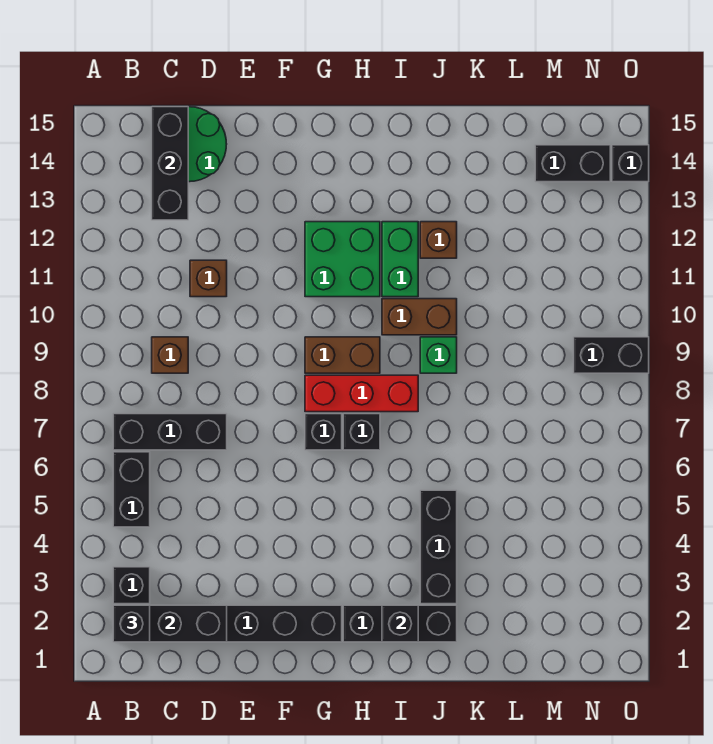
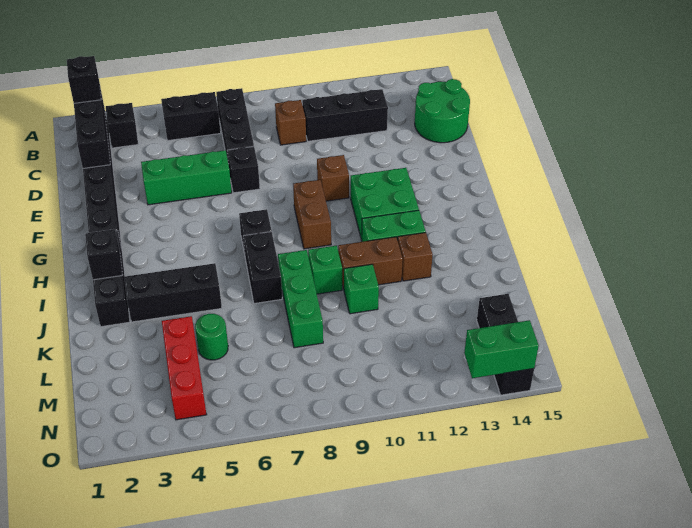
black brick C13:C15 level 2 -> black brick C10:C12 level 1
brown brick D11 level 1 -> brown brick F10 level 1
none -> green brick E4:E6 level 1
black brick G7 level 1 -> black brick E7 level 1
red brick G8:I8 level 1 -> red brick L4:N4 level 1
brown brick I10:J10 level 1 -> brown brick J10:J11 level 1
none -> green brick J8:L8 level 1
none -> green brick K10 level 1
none -> green round brick L5 level 1
black brick N9:O9 level 1 -> black brick I7:J7 level 1
none -> green brick O13:O14 level 2

